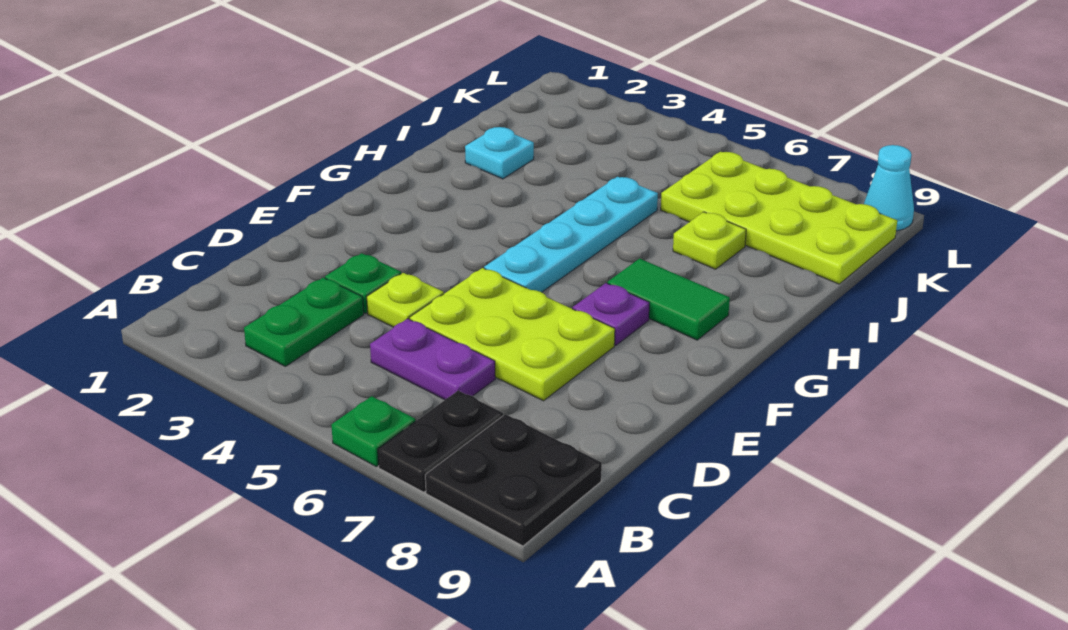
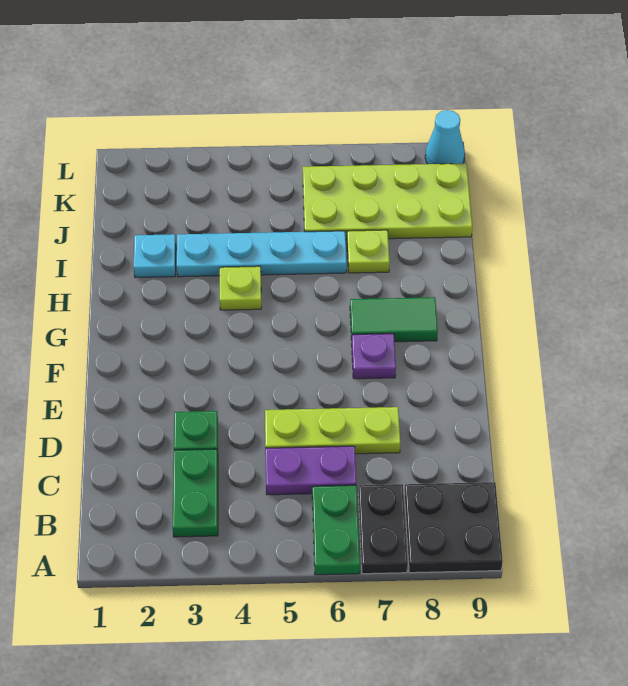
green plate A6 level 1 -> green plate A6:B6 level 1
lime plate D4 level 1 -> lime plate H4 level 1
lime plate D5:E7 level 1 -> lime plate D5:D7 level 1
cyan plate F5:I5 level 1 -> cyan plate I3:I6 level 1

